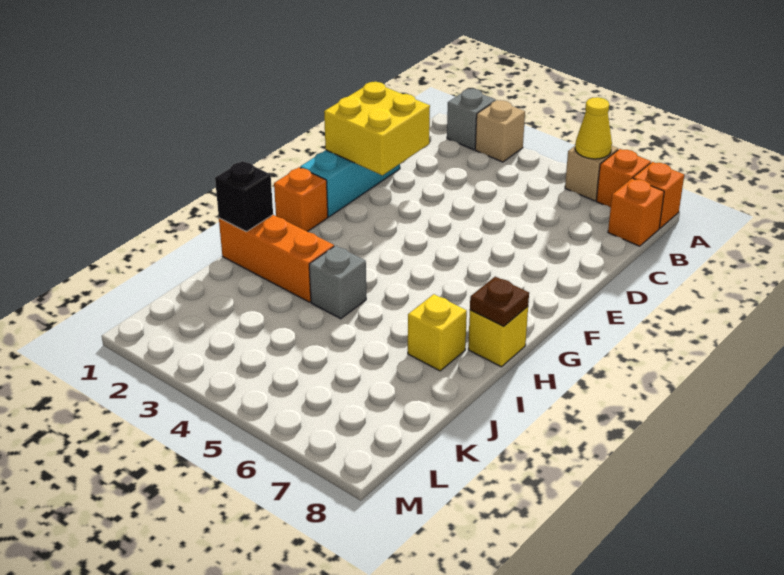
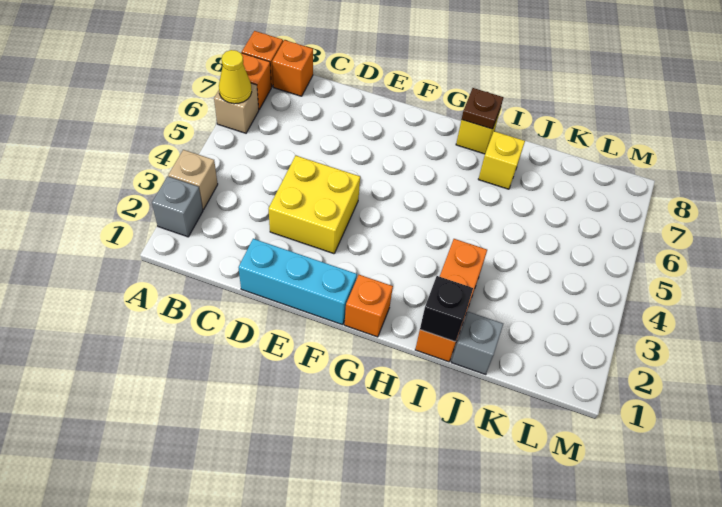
yellow brick D1:E2 level 2 -> yellow brick D3:E4 level 1
grey brick I4 level 1 -> grey brick J1 level 1

